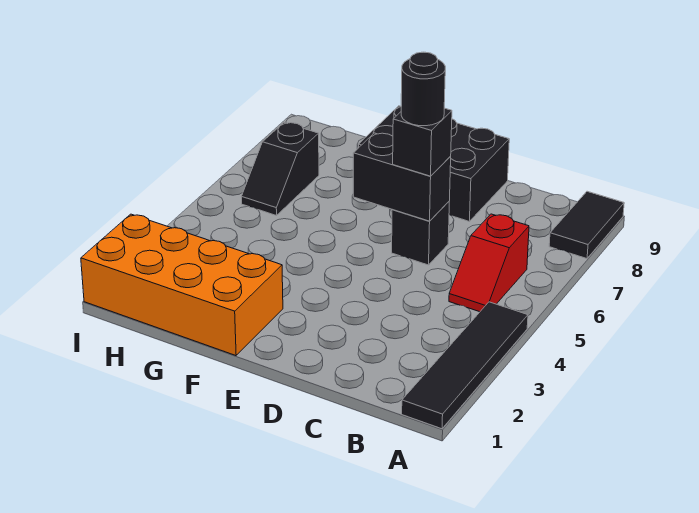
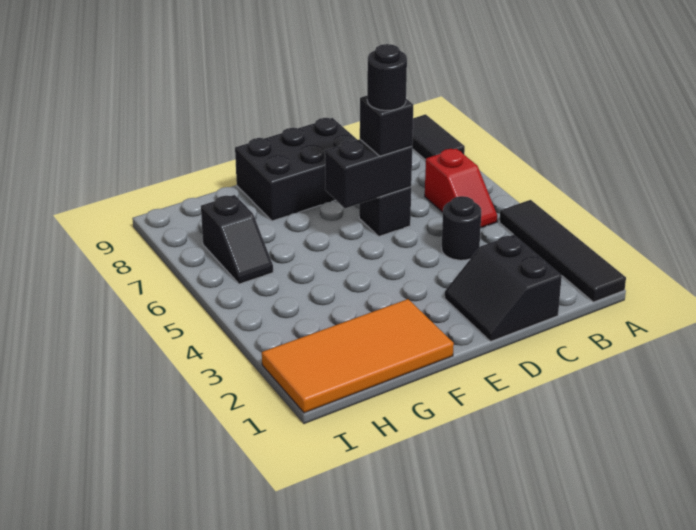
none -> black slope C1:D2 level 1 top C
none -> black round brick C4 level 1
orange brick F1:I2 level 1 -> orange tile F1:I2 level 1

